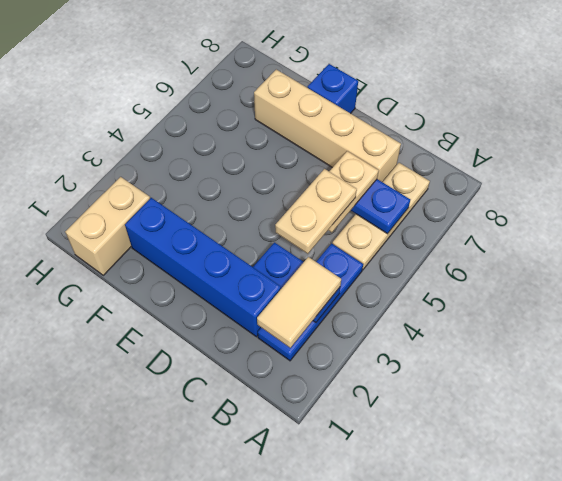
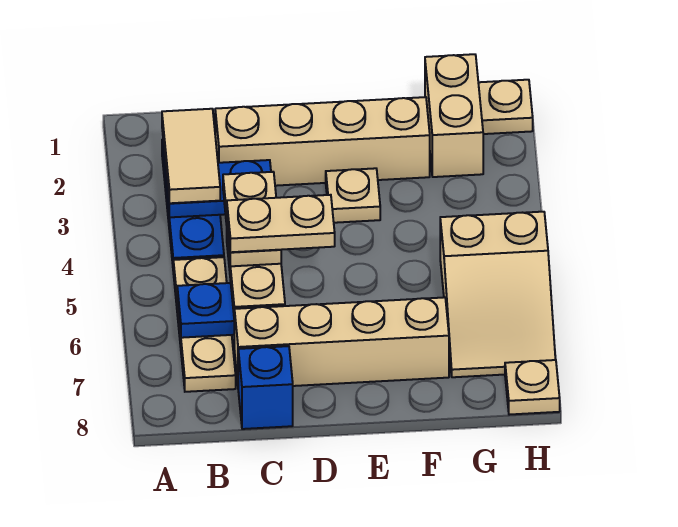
blue brick C2:F2 level 1 -> tan brick C2:F2 level 1
none -> tan plate C5:D5 level 5
none -> tan plate E3 level 1
blue brick E8 level 1 -> blue brick C8 level 1
none -> tan slope G5:H7 level 1 top 5
none -> tan plate H1 level 1
none -> tan plate H8 level 1

